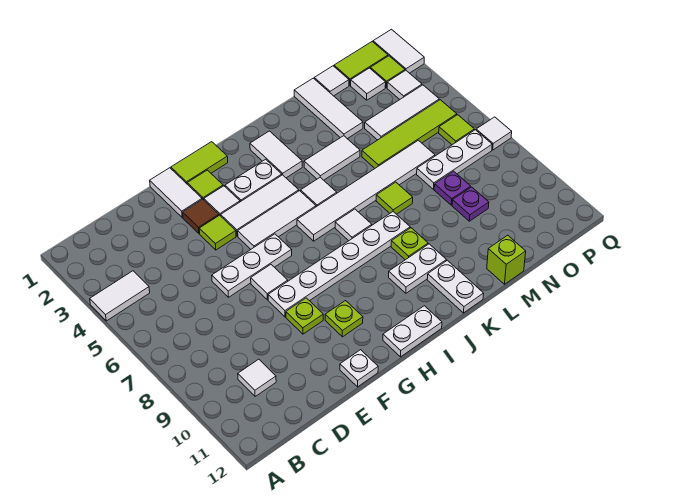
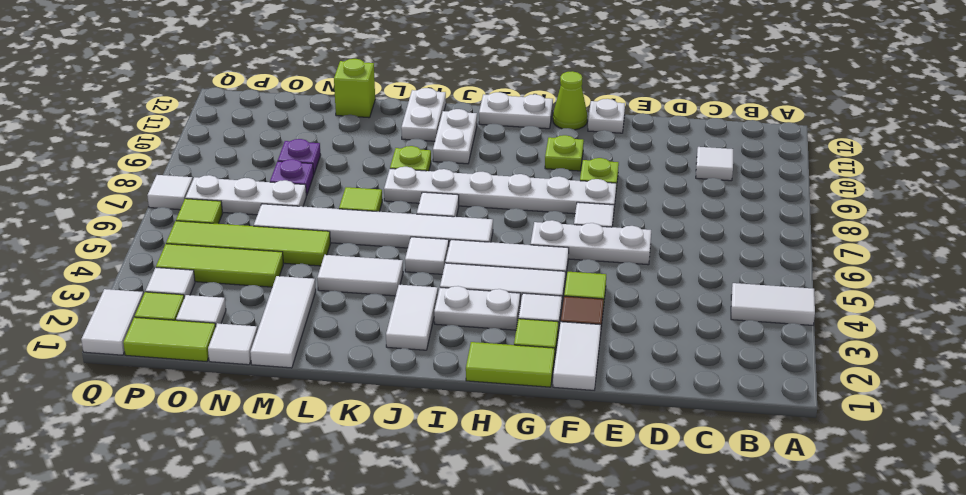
none -> lime cone G12 level 1
white plate J10:K10 level 1 -> white plate J10:J11 level 1
white tile N4:P4 level 1 -> lime tile N4:P4 level 1

